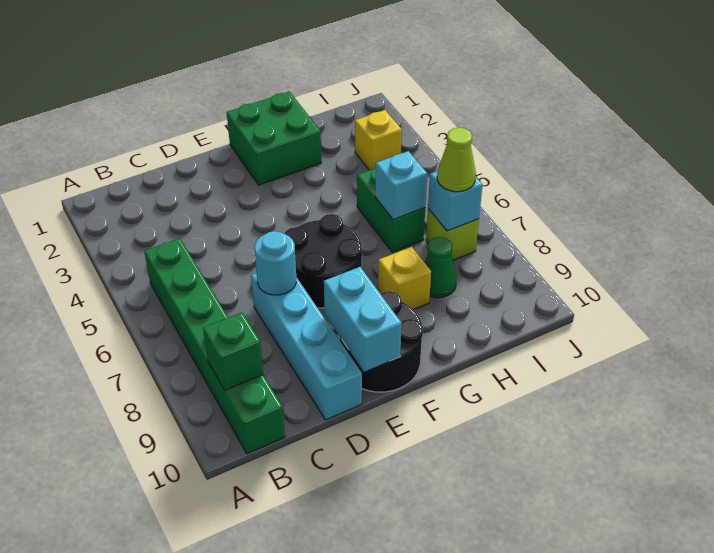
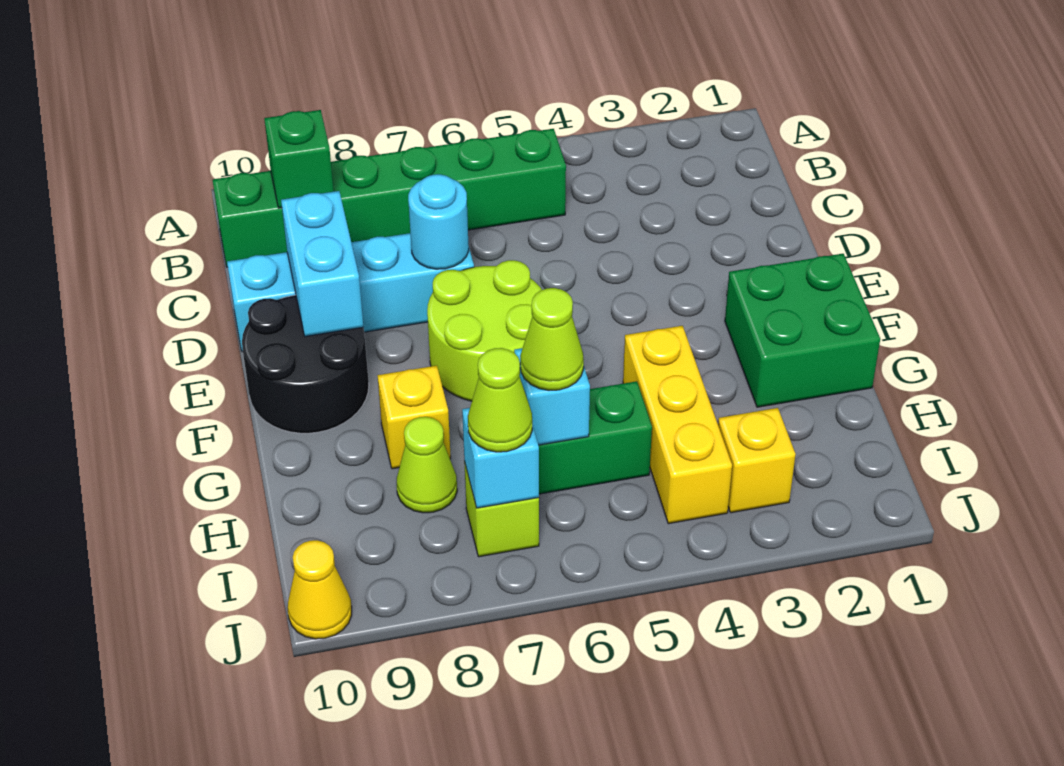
black round brick E6:F7 level 1 -> lime round brick E6:F7 level 1
cyan brick E9:E10 level 2 -> cyan brick D9:E9 level 2
none -> yellow brick G4:I4 level 1
none -> lime cone H6 level 3
green cone H8 level 1 -> lime cone H8 level 1
none -> yellow cone J10 level 1

